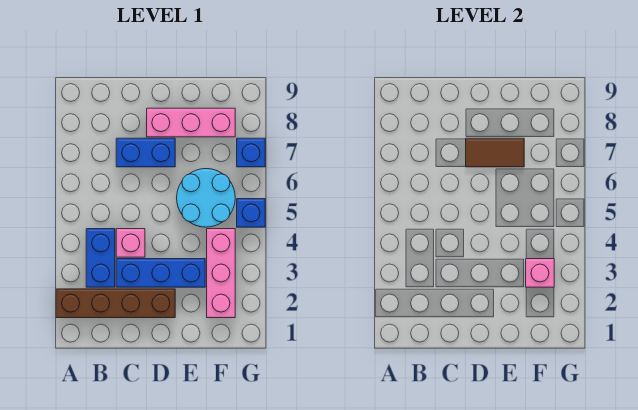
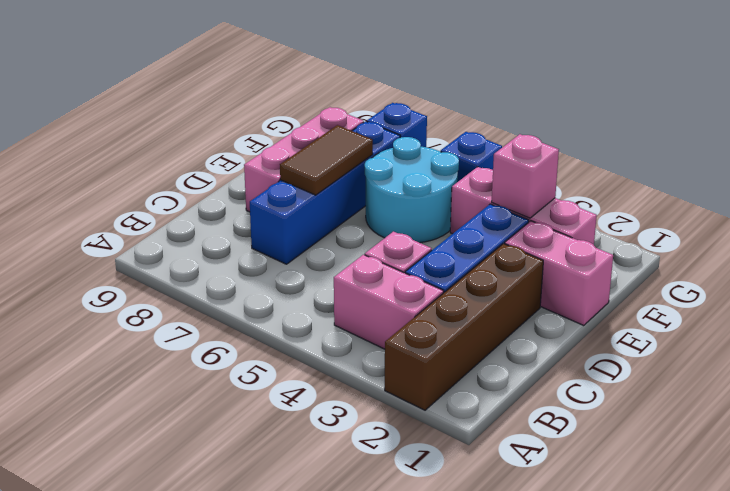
blue brick B3:B4 level 1 -> pink brick B3:B4 level 1
blue brick C7:D7 level 1 -> blue brick C7:F7 level 1
none -> pink brick E1:E2 level 1

